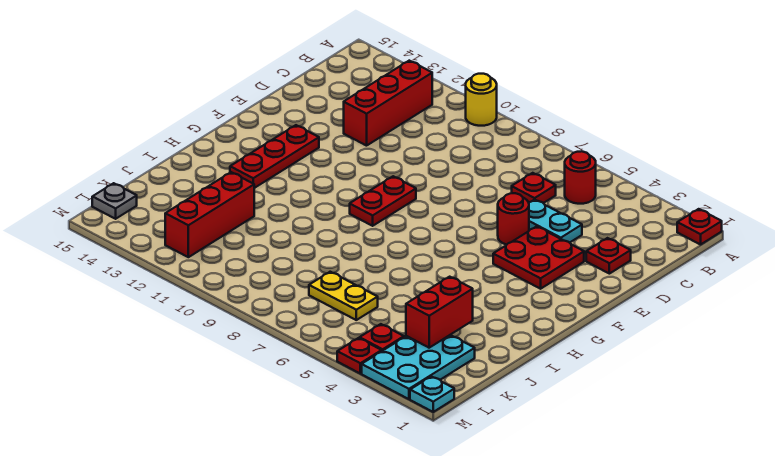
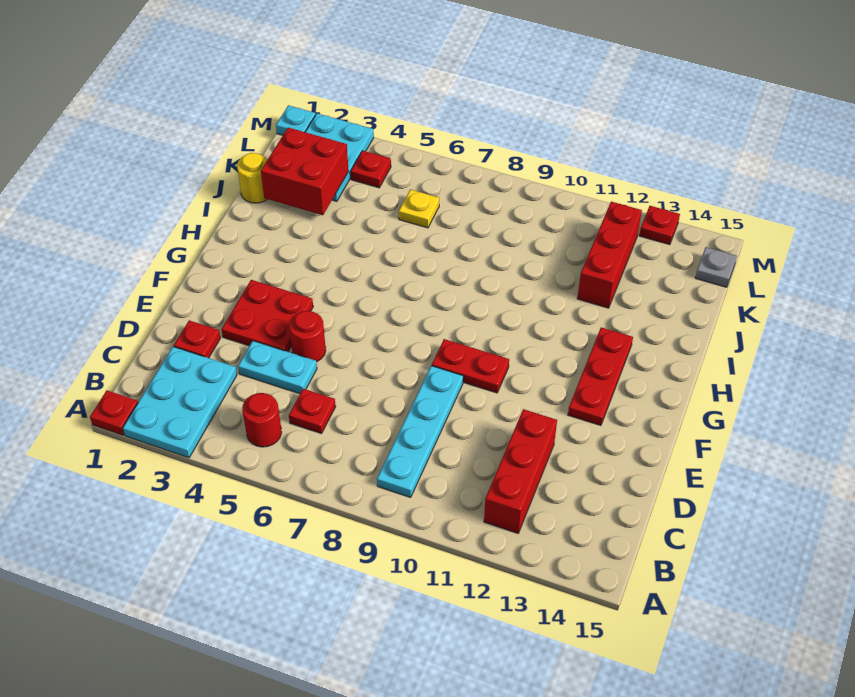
none -> cyan plate A2:C3 level 1
yellow round brick A10 level 1 -> yellow round brick J1 level 1
none -> cyan plate B9:E9 level 1
red plate F9:G9 level 1 -> red plate F9:F10 level 1
red brick J3:K3 level 2 -> red brick J2:K3 level 2
yellow plate K6:K7 level 1 -> yellow plate K6 level 1
red plate M4 level 1 -> red plate M13 level 1

